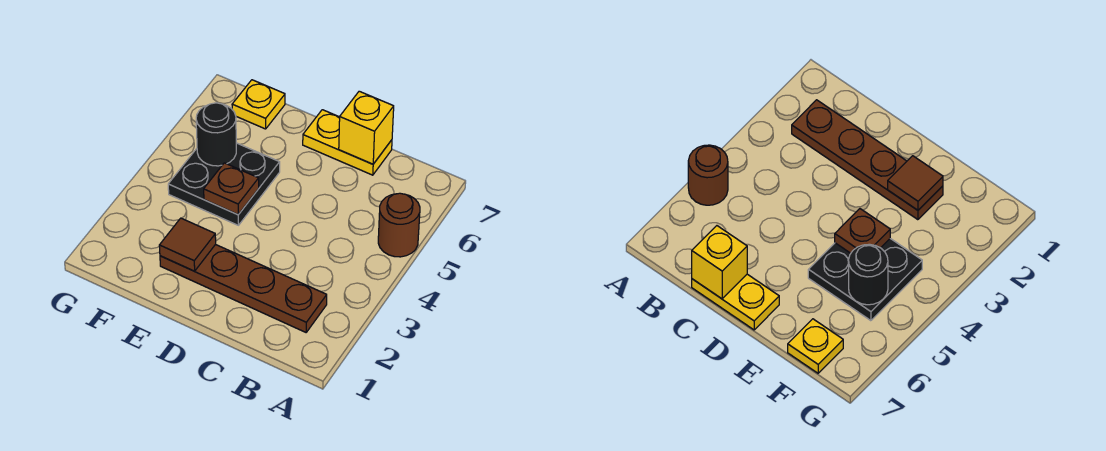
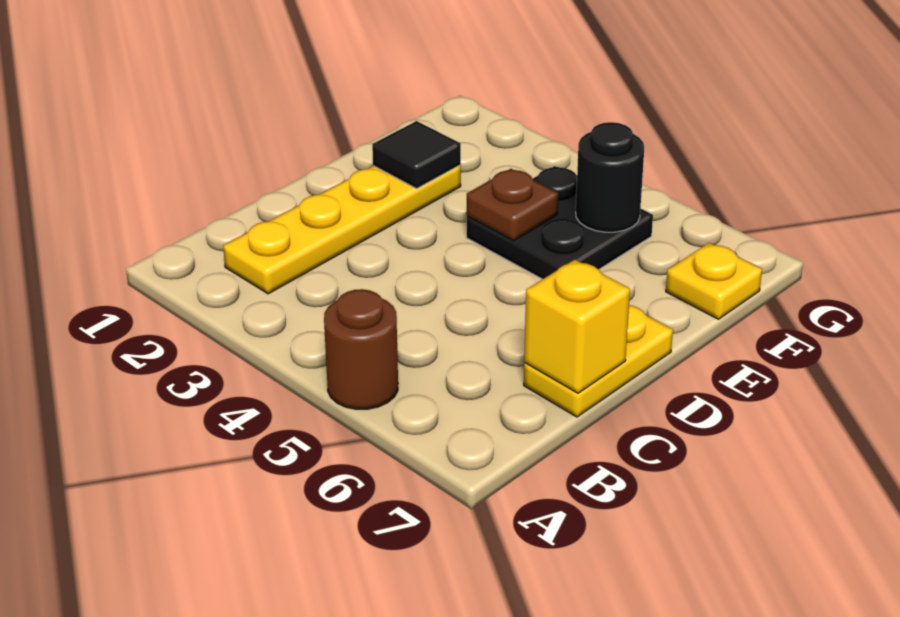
brown plate B2:E2 level 1 -> yellow plate B2:E2 level 1
brown tile E2 level 2 -> black tile E2 level 2

